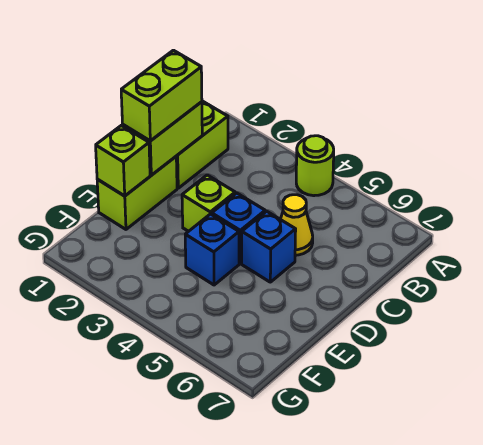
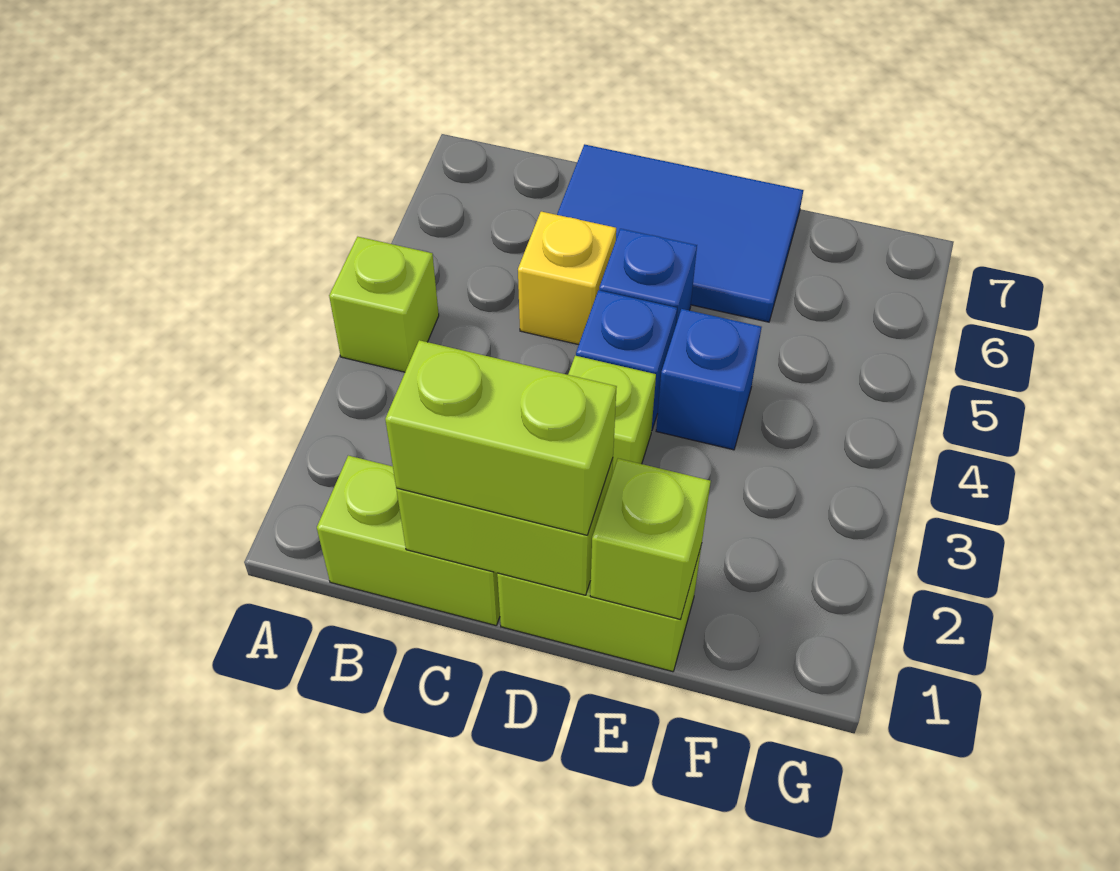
lime round brick A4 level 1 -> lime brick A4 level 1
yellow cone C5 level 1 -> yellow brick C5 level 1
none -> blue tile C6:E7 level 1

